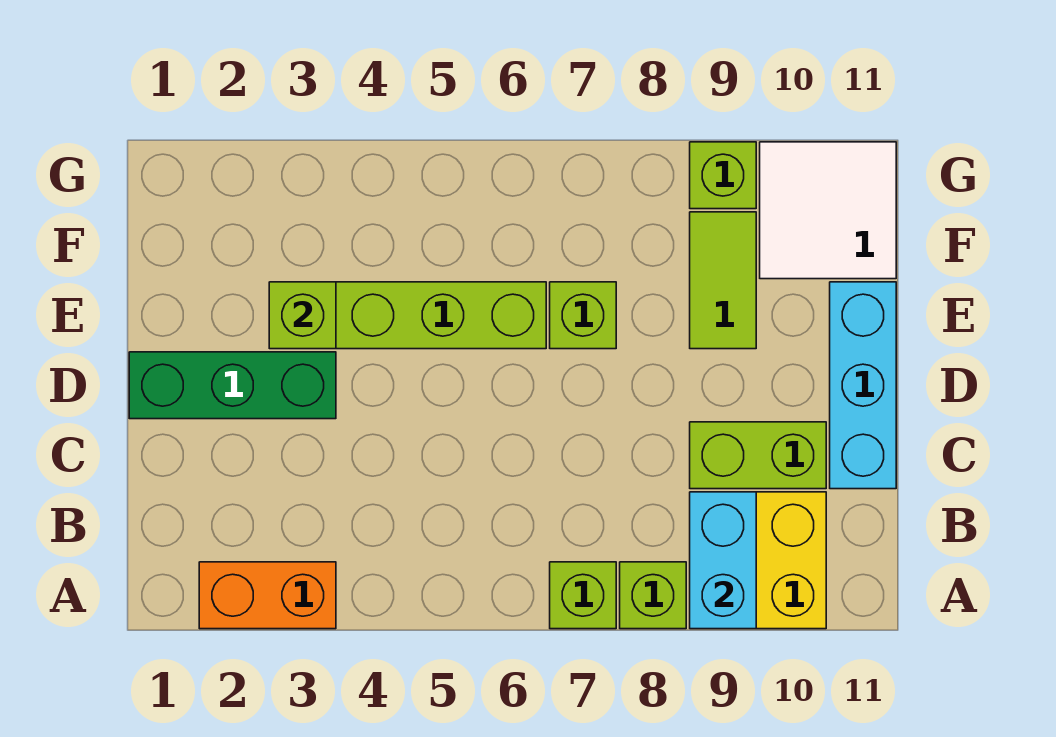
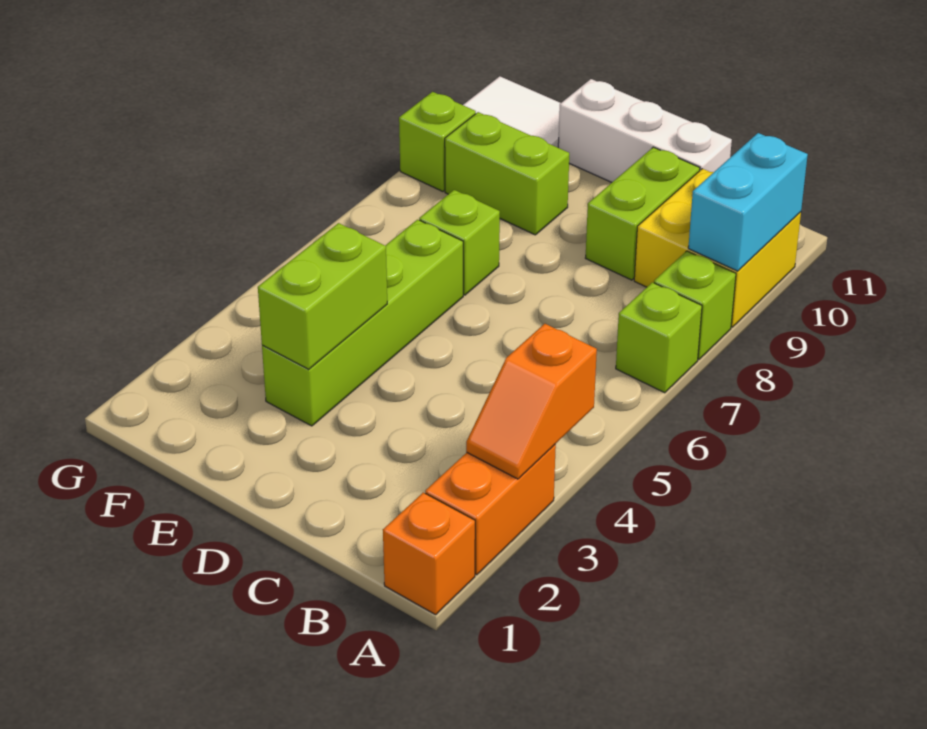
none -> orange brick A1 level 1
none -> orange slope A3:A4 level 2 top 4
cyan brick A9:B9 level 2 -> cyan brick A9:A10 level 2
cyan brick C11:E11 level 1 -> white brick C11:E11 level 1
green brick D1:D3 level 1 -> none
lime brick E3 level 2 -> lime brick E3:E4 level 2
lime tile E9:F9 level 1 -> lime brick E9:F9 level 1

